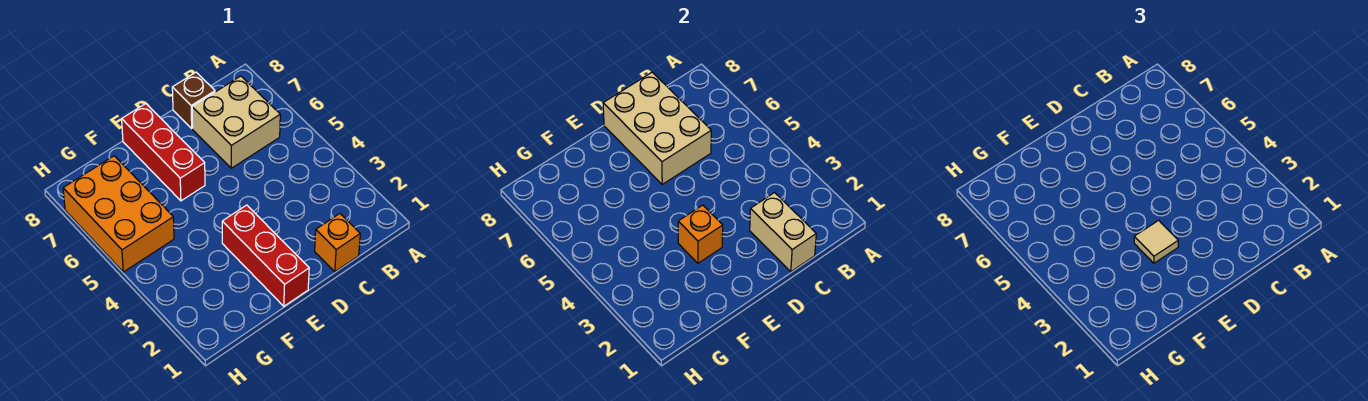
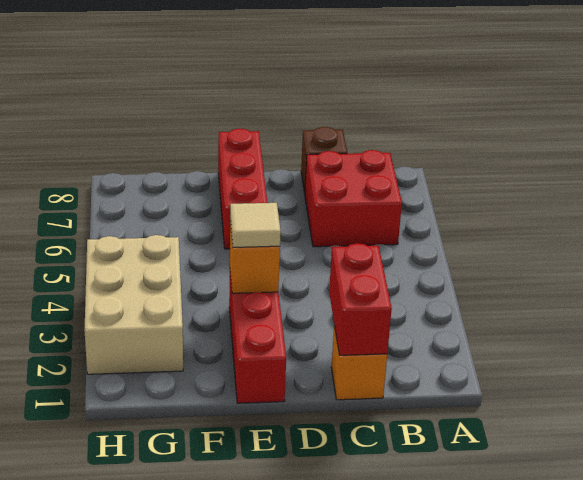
tan brick B6:C7 level 1 -> red brick B6:C7 level 1
tan brick C1:C2 level 2 -> red brick C1:C2 level 2
tan brick C6:D8 level 2 -> tan brick G2:H4 level 1
orange brick G5:H7 level 1 -> none

